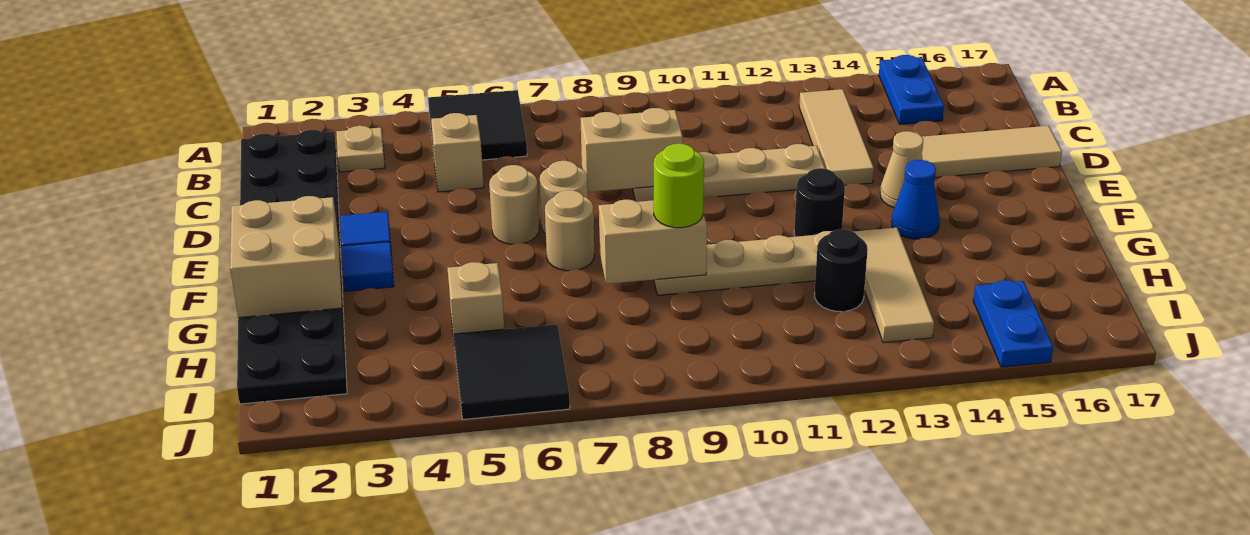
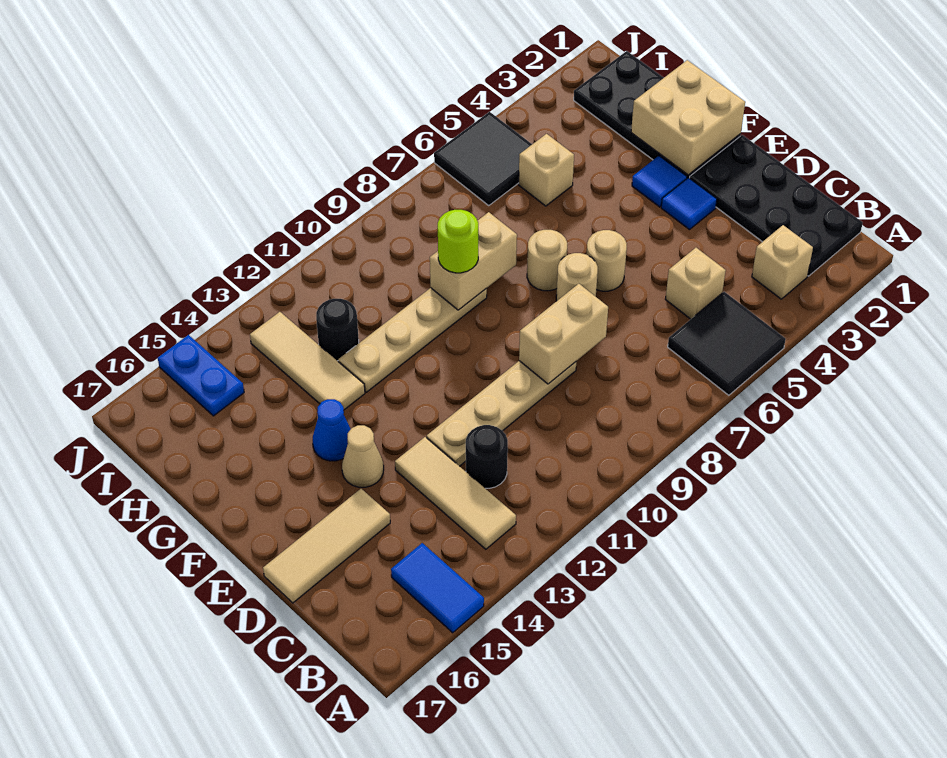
blue plate A15:B15 level 1 -> blue tile A15:B15 level 1
tan plate B3 level 1 -> tan brick B3 level 1
black round brick F12 level 1 -> black round brick C12 level 1

